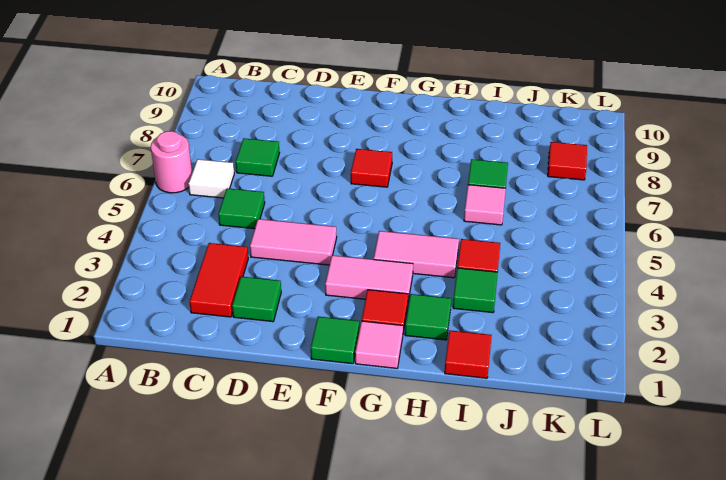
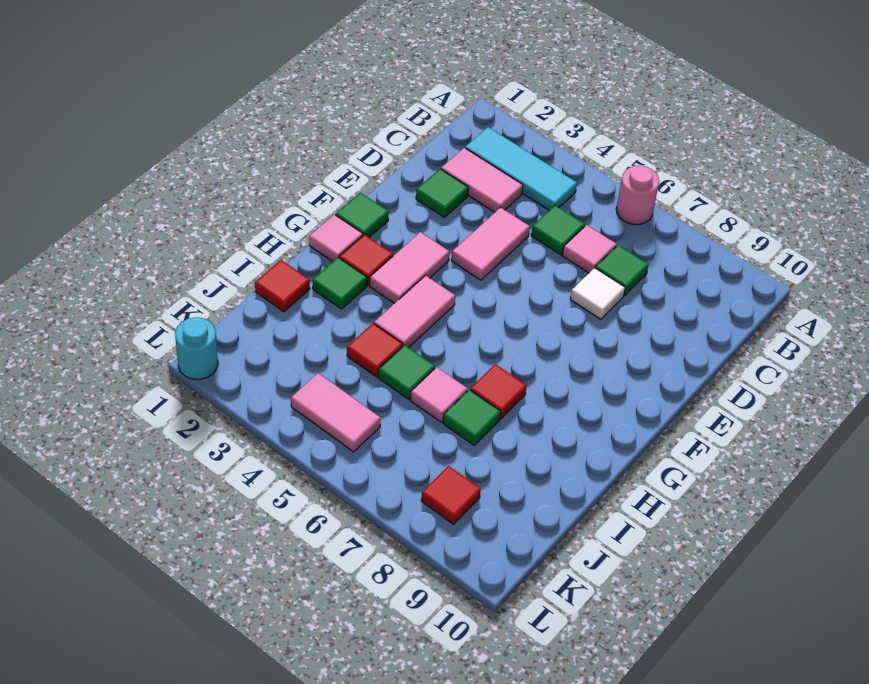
none -> cyan tile B2:B4 level 1
white tile B6 level 1 -> white tile D7 level 1
red tile C2:C3 level 1 -> pink tile C2:C3 level 1
none -> pink tile C6 level 1
red tile F7 level 1 -> red tile H7 level 1
green tile I3 level 1 -> green tile I5 level 1
none -> pink tile K4:K5 level 1
none -> cyan round brick L1 level 1

